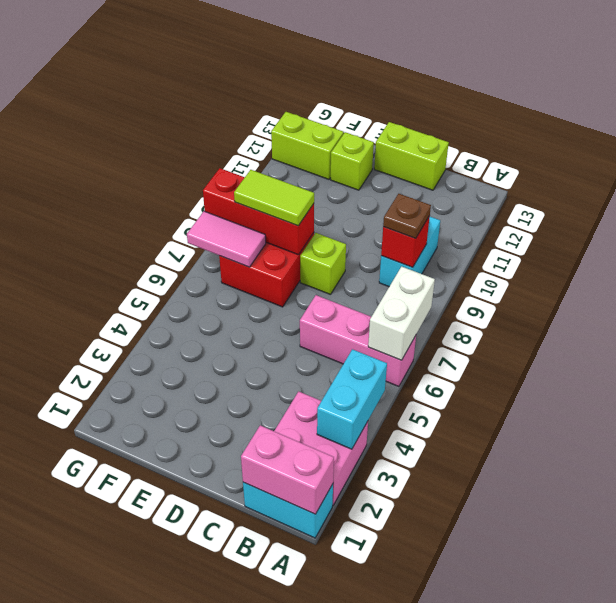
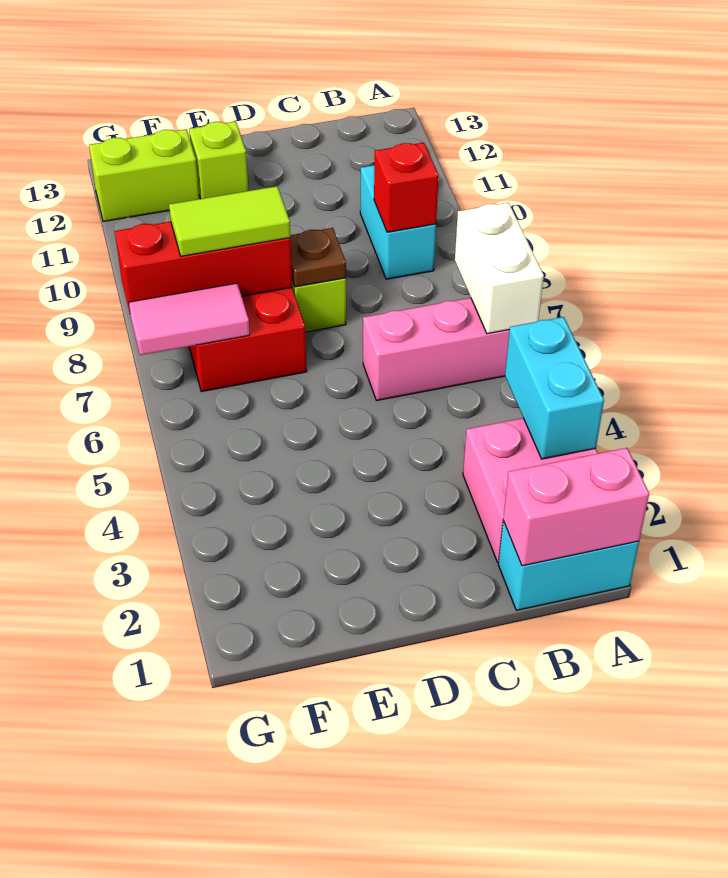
brown plate B9 level 3 -> brown plate D8 level 2
lime brick C13:D13 level 1 -> none

